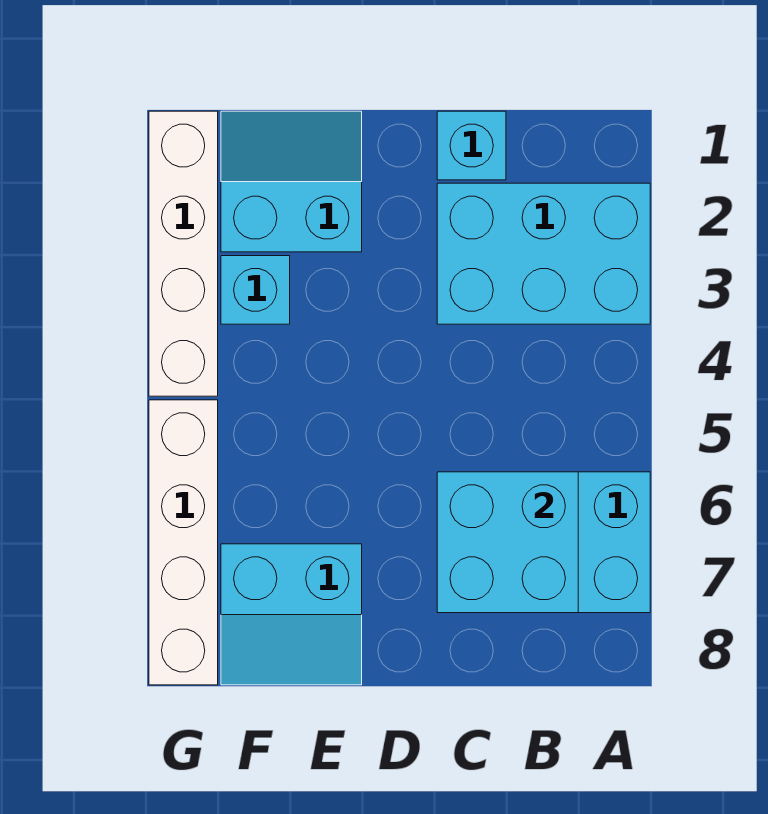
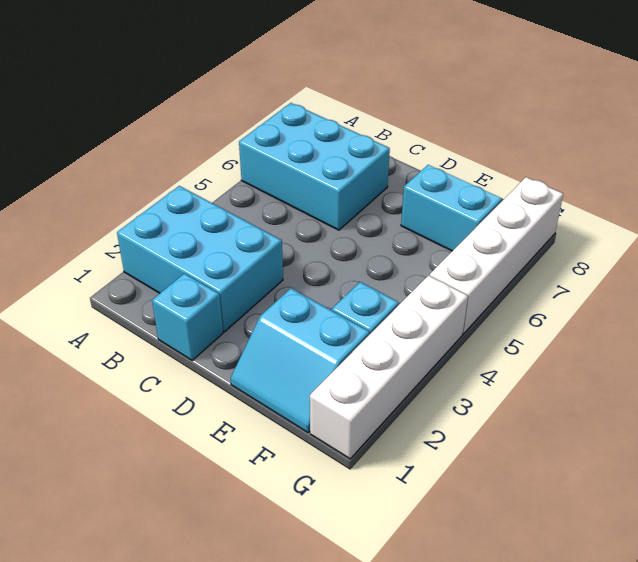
cyan brick B6:C7 level 2 -> none

